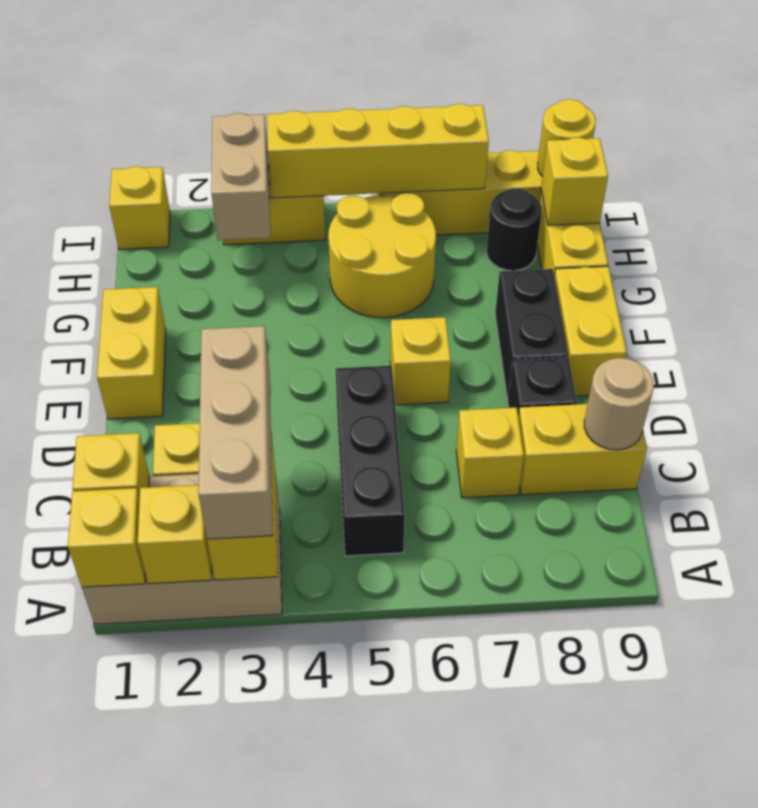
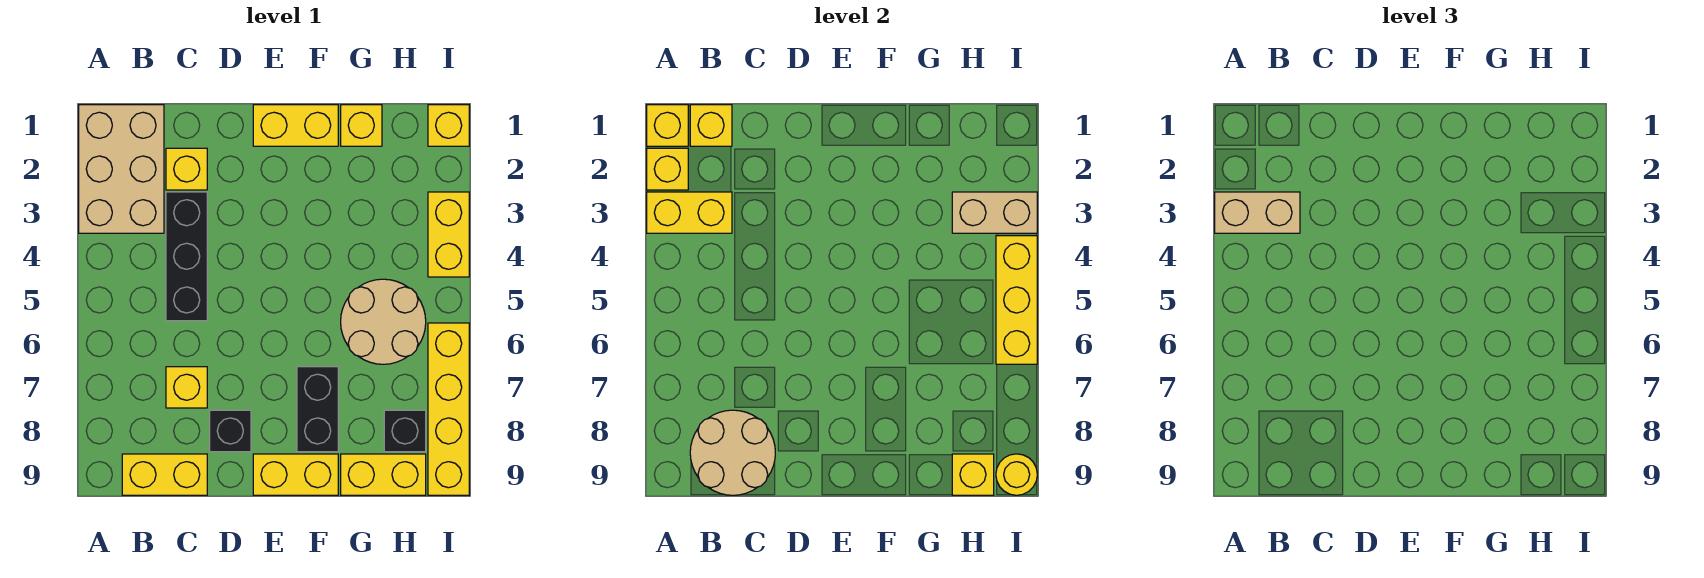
tan brick A3:C3 level 3 -> tan brick A3:B3 level 3
black brick B5:D5 level 1 -> black brick C3:C5 level 1
yellow brick C8:C9 level 1 -> yellow brick B9:C9 level 1
tan round brick C9 level 2 -> tan round brick B8:C9 level 2
yellow brick E6 level 1 -> yellow brick G1 level 1
black brick E8:F8 level 1 -> black brick F7:F8 level 1
yellow round brick G5:H6 level 1 -> tan round brick G5:H6 level 1
black round brick H8 level 1 -> black brick H8 level 1
yellow brick I4:I7 level 2 -> yellow brick I4:I6 level 2

